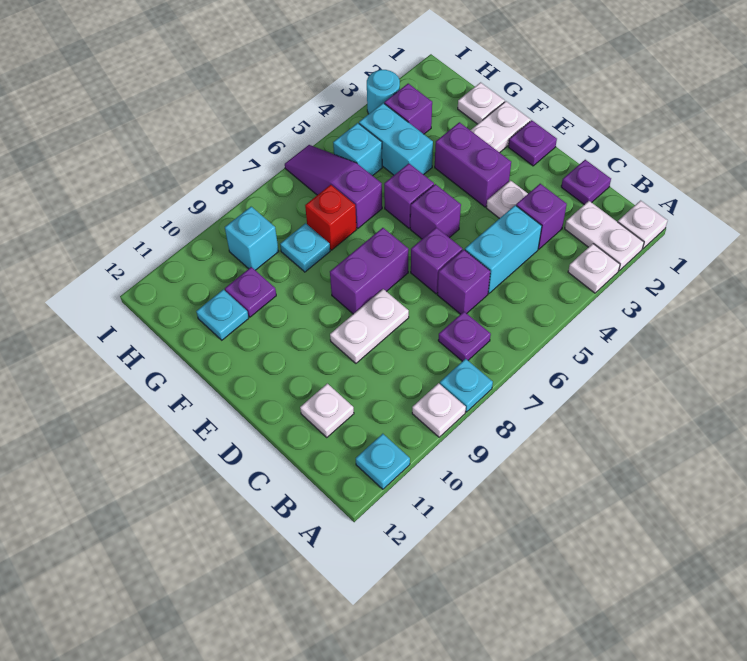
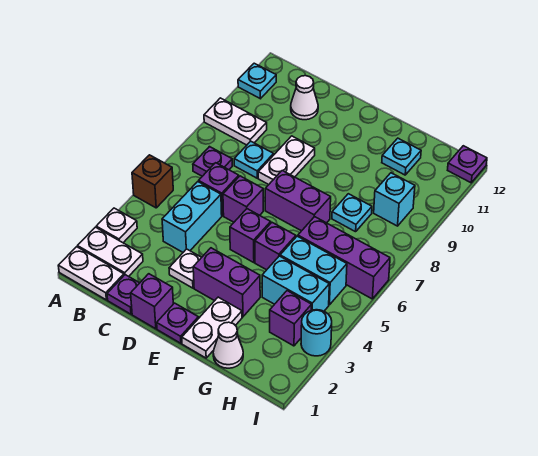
white plate A1 level 1 -> white plate A1:B1 level 1
none -> brown brick A5 level 1
cyan plate A8 level 1 -> cyan plate C8 level 1
white plate A9 level 1 -> white plate A9:B9 level 1
purple brick C3 level 1 -> purple brick D1 level 1
white plate C11 level 1 -> white cone C11 level 1
purple brick E7:E8 level 1 -> purple brick E7:F7 level 1
white plate G1 level 1 -> white cone G1 level 1
purple slope G6:I6 level 1 top G -> purple brick G6:I6 level 1
red brick G7 level 1 -> none
purple plate G10 level 1 -> purple plate I12 level 1
cyan brick H5 level 1 -> cyan brick G5:H5 level 1

